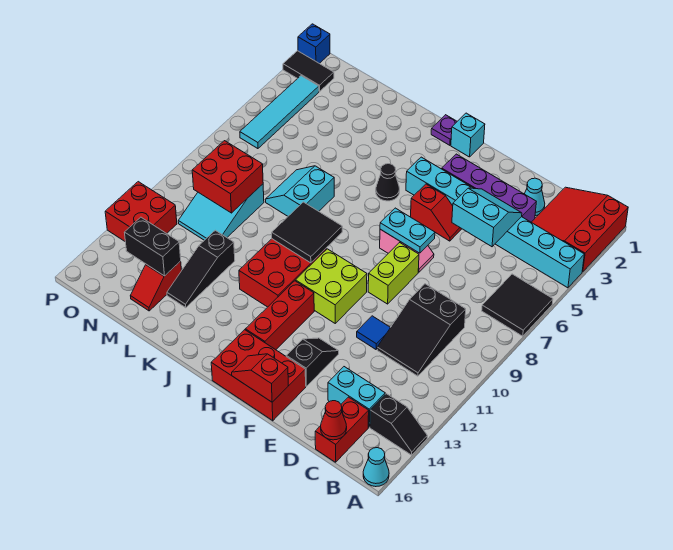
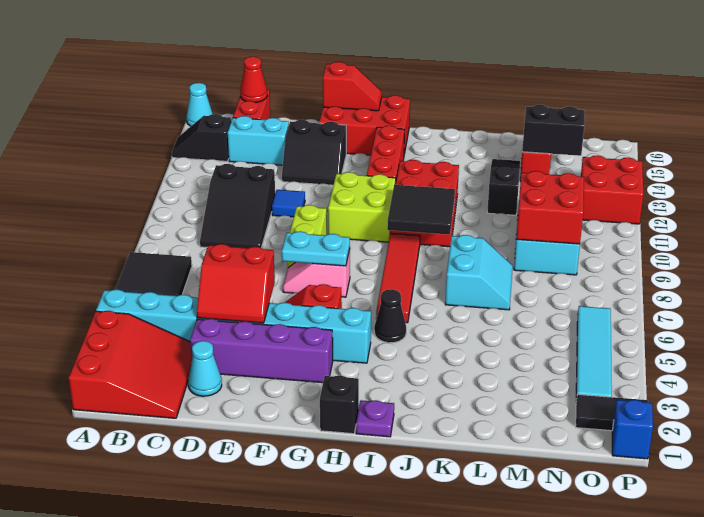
black slope C9:D11 level 1 top 9 -> black slope C9:D11 level 1 top 11
cyan slope D4:E5 level 2 top 5 -> red slope D4:E5 level 2 top 5
black slope F13:F14 level 1 top 14 -> black slope E13:F14 level 1 top 14
cyan brick H1 level 1 -> black brick H1 level 1
none -> red tile I6:I9 level 1

